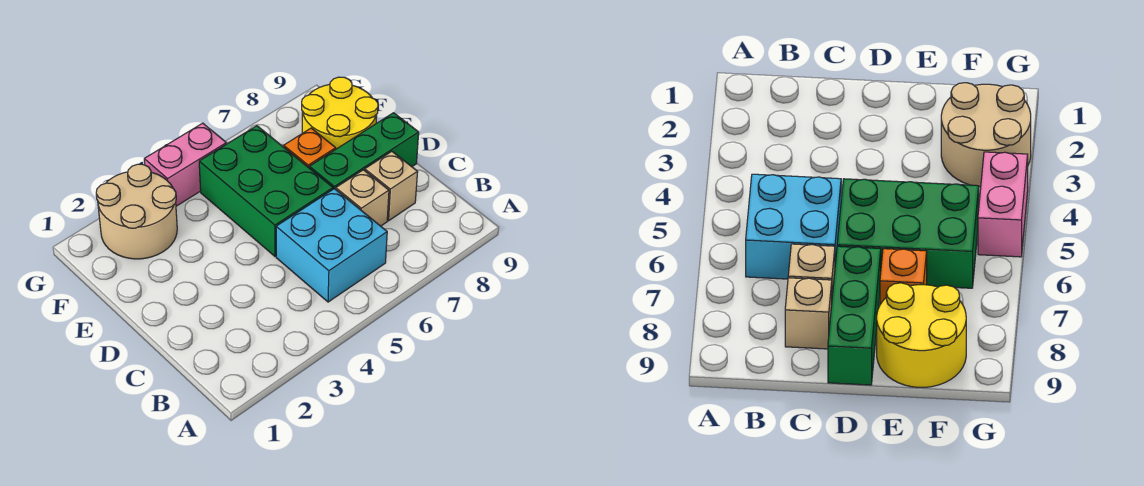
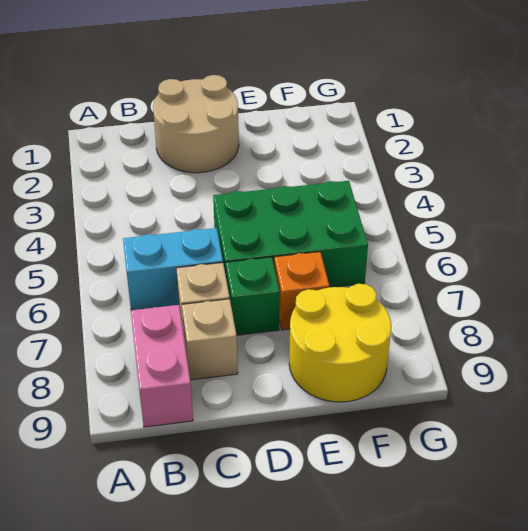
cyan brick B5:C6 level 1 -> cyan brick B6:C6 level 1
green brick D7:D9 level 1 -> green brick D7 level 1
tan round brick F2:G3 level 1 -> tan round brick C1:D2 level 1
pink brick G4:G5 level 1 -> pink brick B8:B9 level 1

